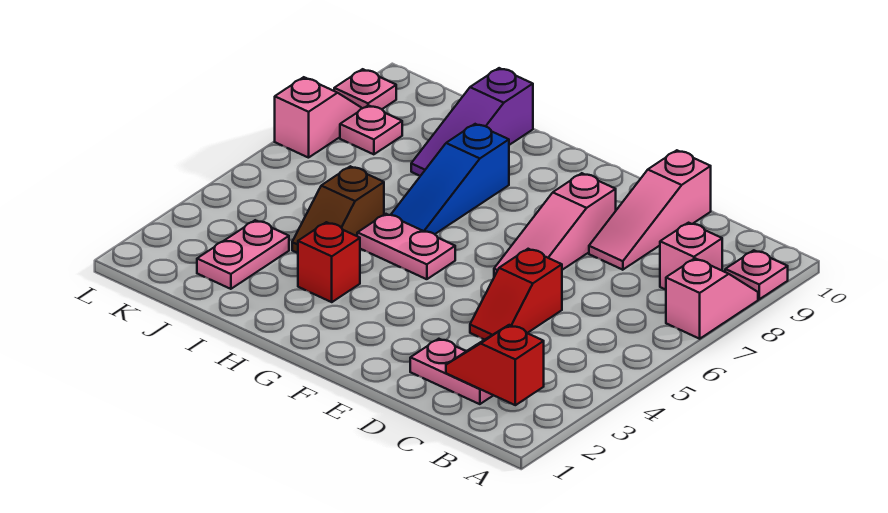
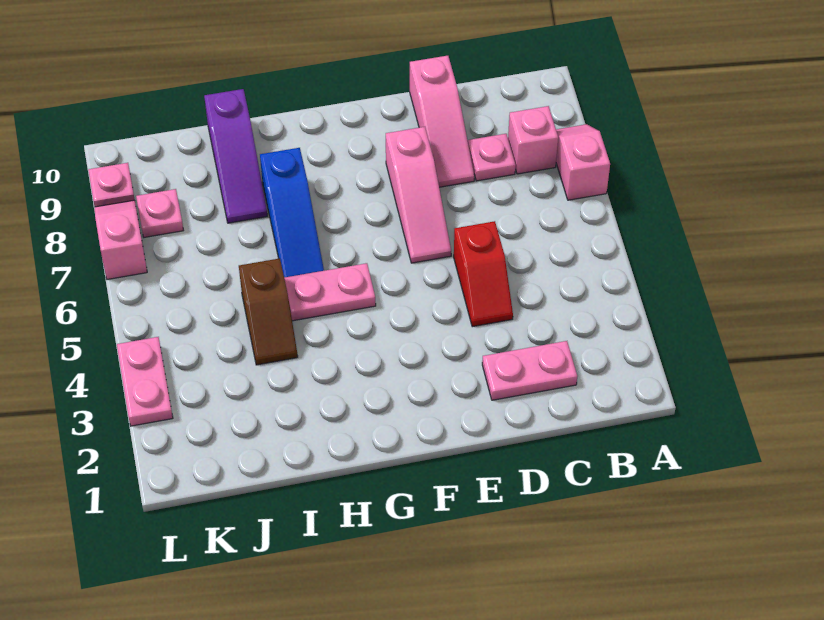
pink plate A9 level 1 -> pink plate C8 level 1
red slope B2:C2 level 2 top B -> none
red brick H3 level 1 -> none
pink plate J2:J3 level 1 -> pink plate L3:L4 level 1

